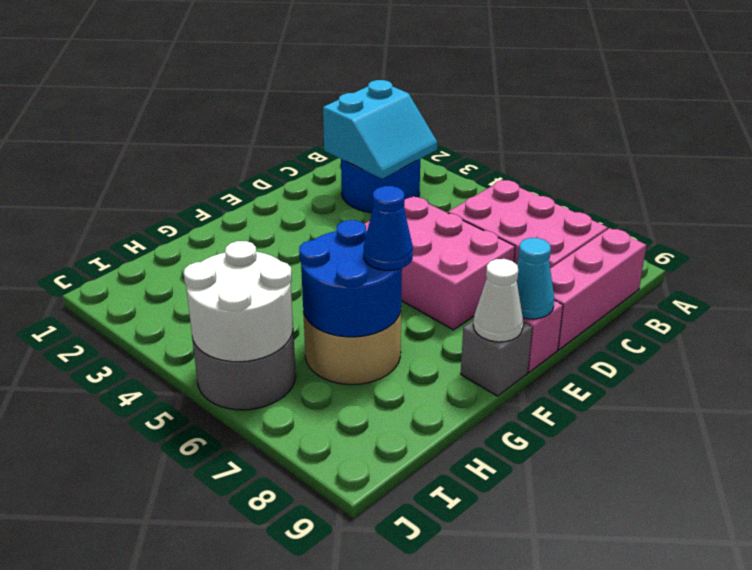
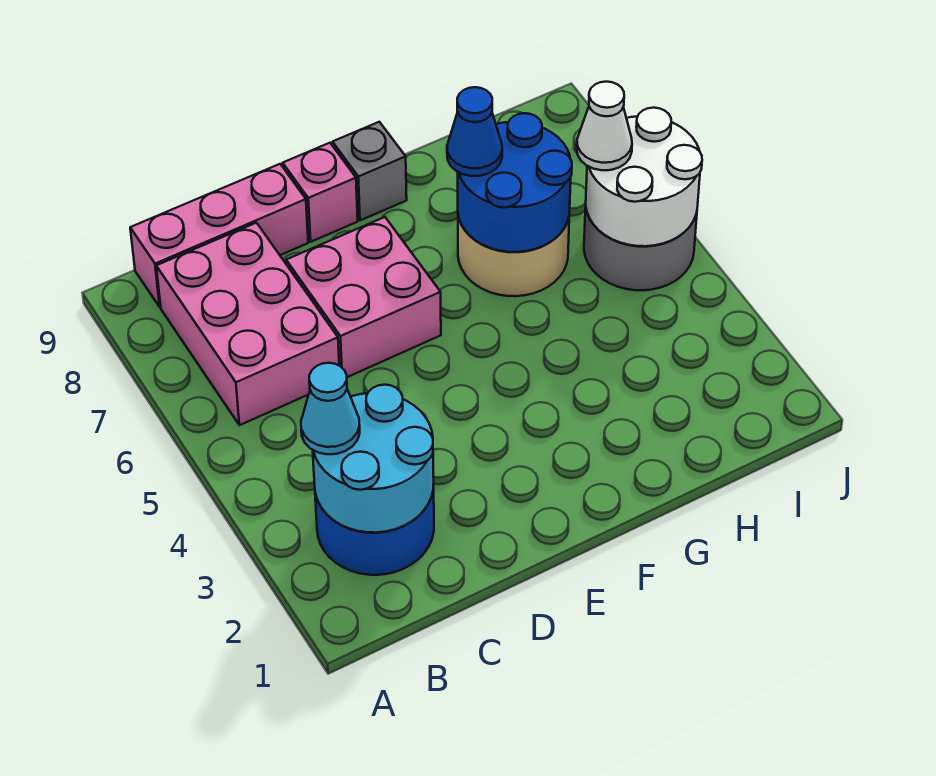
cyan slope B2:C3 level 2 top 2 -> cyan round brick B2:C3 level 2
pink brick D5:E7 level 1 -> pink brick D6:E7 level 1
cyan cone E9 level 2 -> cyan cone B3 level 3
white cone F9 level 2 -> white cone I6 level 3

